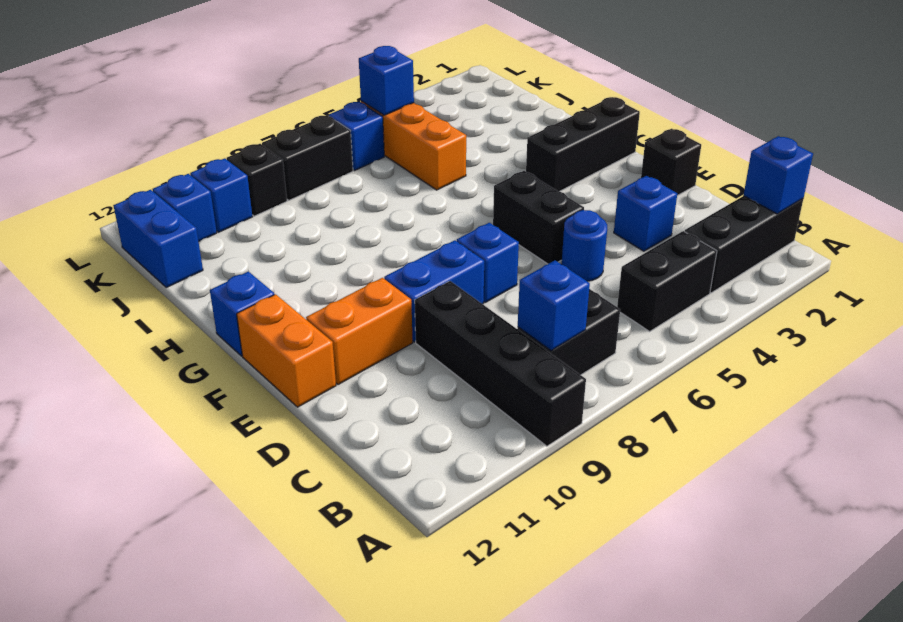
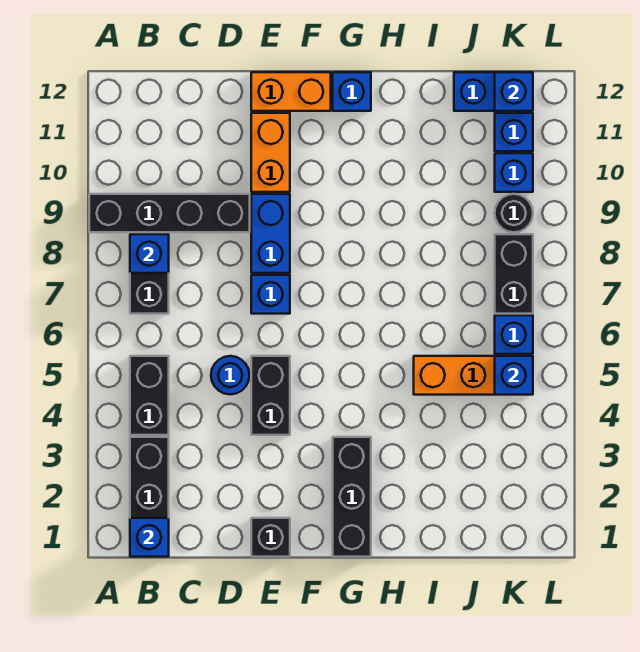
blue brick D3 level 1 -> blue brick K12 level 2
black brick E5:F5 level 1 -> black brick E4:E5 level 1
black brick K9 level 1 -> black round brick K9 level 1

